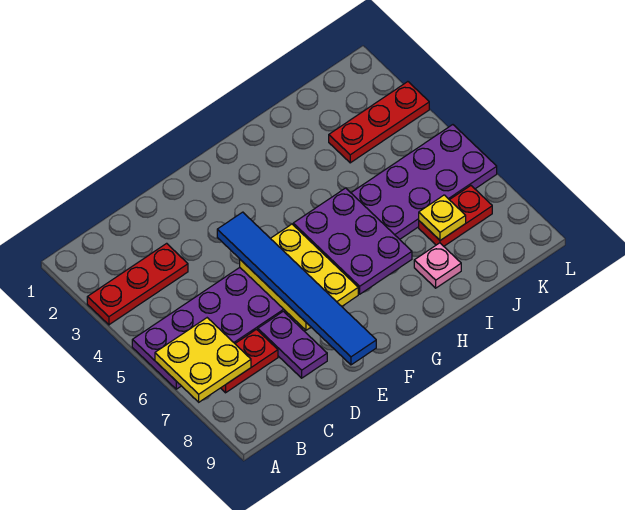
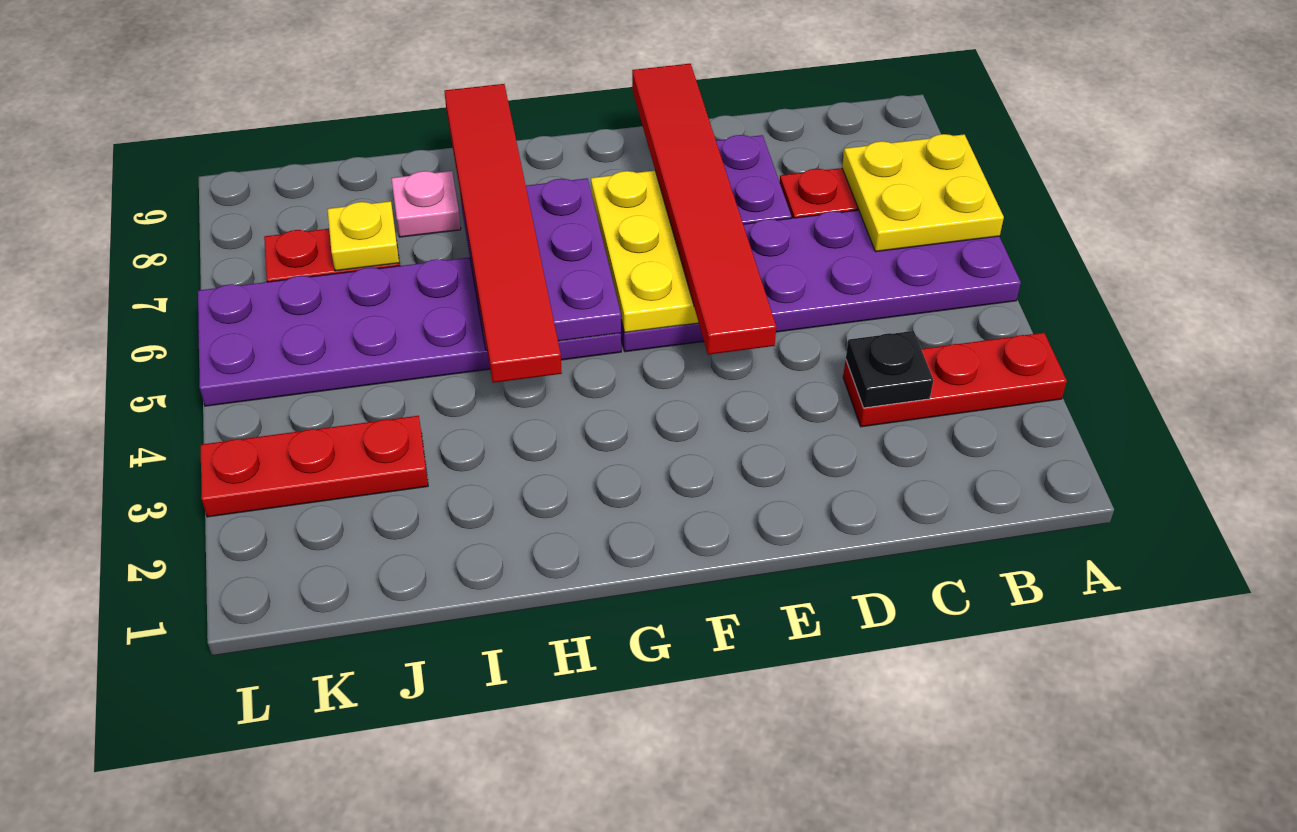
none -> black plate C3 level 2
blue tile E4:E9 level 3 -> red tile E4:E9 level 3
none -> red tile H4:H9 level 3

